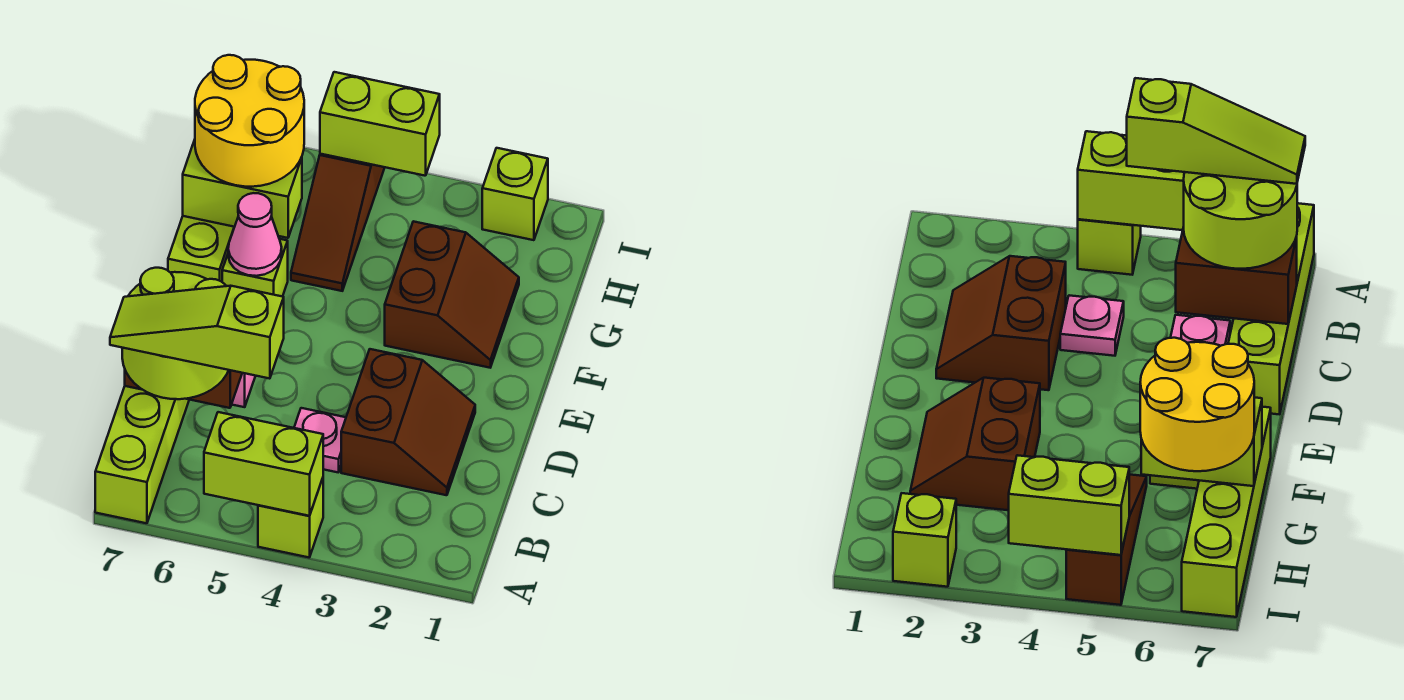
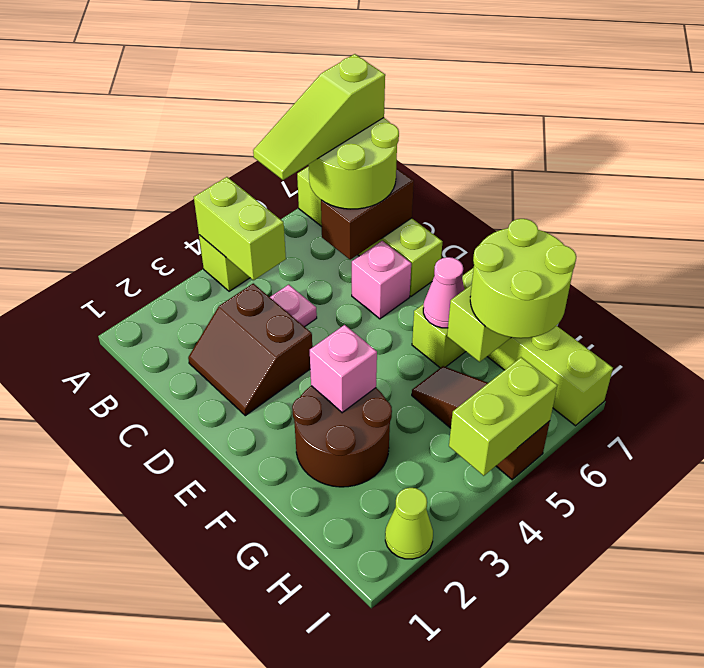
lime brick A4:A5 level 2 -> lime brick A4:B4 level 2
lime slope B5:B7 level 4 top 5 -> lime slope B5:B7 level 4 top 7
brown slope F2:G3 level 1 top 3 -> brown round brick F2:G3 level 1
none -> pink brick F3 level 2
yellow round brick G6:H7 level 3 -> lime round brick G6:H7 level 3
lime brick I2 level 1 -> lime cone I2 level 1

